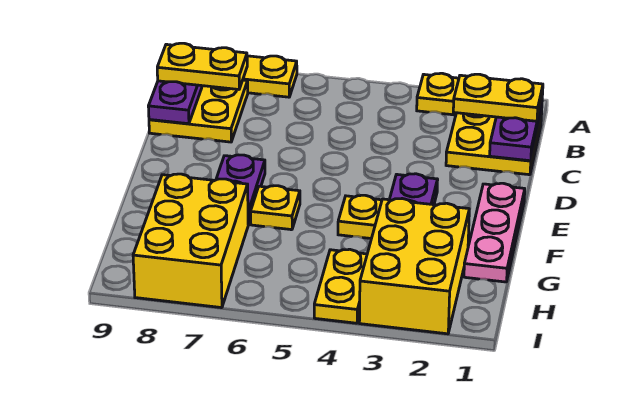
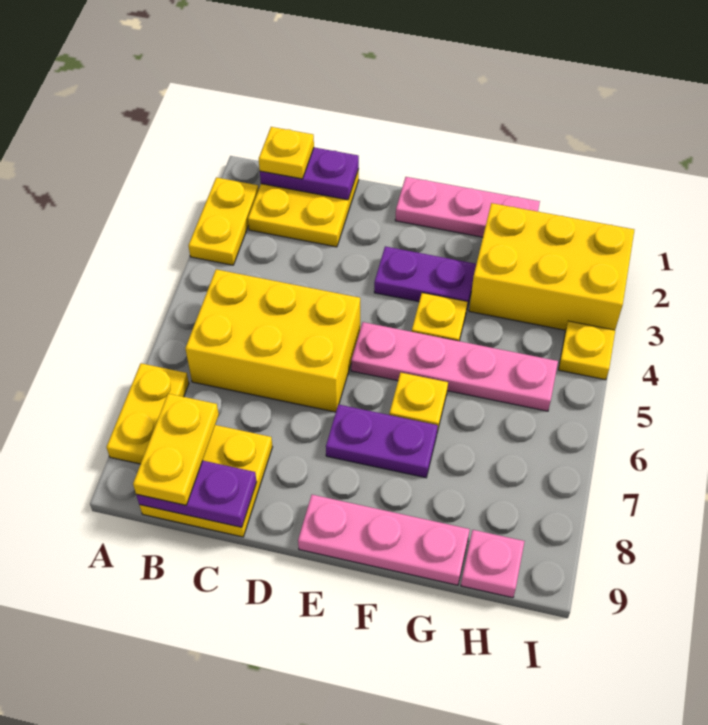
yellow plate B1:B2 level 3 -> yellow plate B1 level 3
none -> pink plate E5:H5 level 1
none -> pink plate E9:G9 level 1
yellow brick G7:I8 level 1 -> yellow brick B5:D6 level 1
yellow plate H4:I4 level 1 -> yellow plate I4 level 1
none -> pink plate H9 level 1

